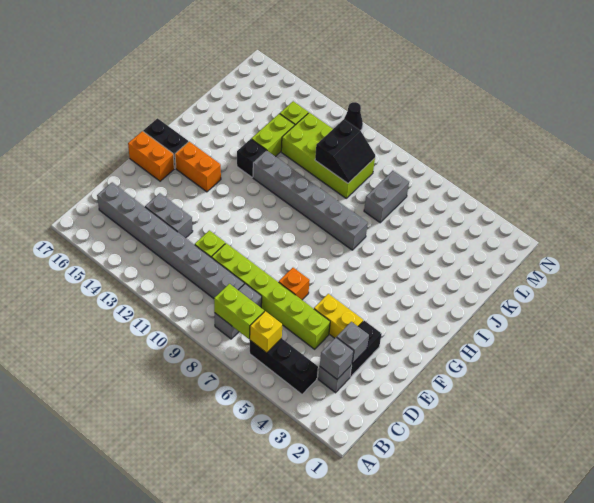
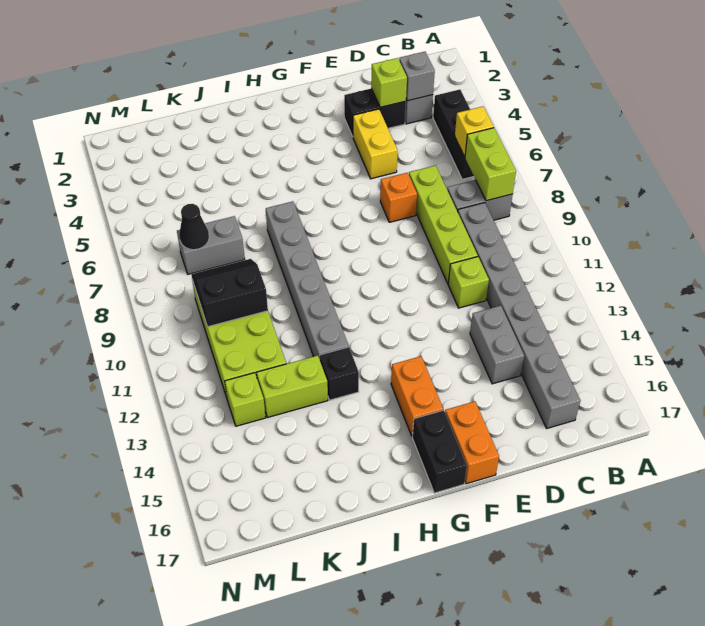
grey brick D3 level 2 -> lime brick D3 level 2
lime brick D5:D10 level 1 -> lime brick D7:D10 level 1
black cone N11 level 1 -> black cone L7 level 2

